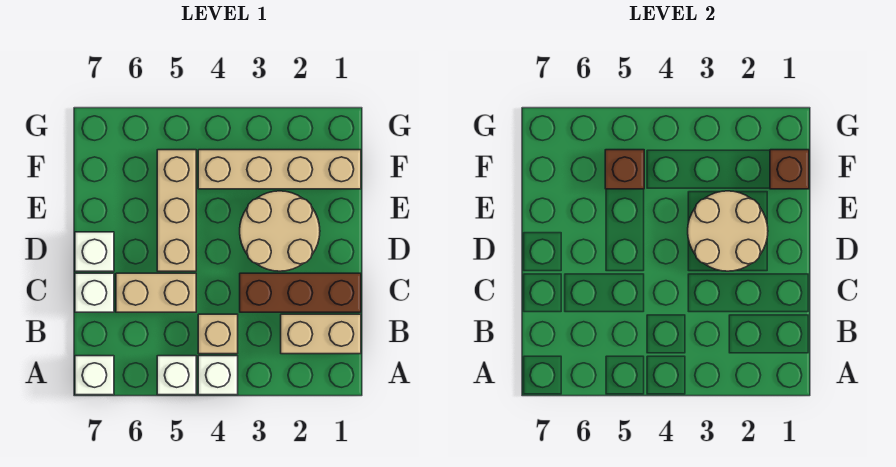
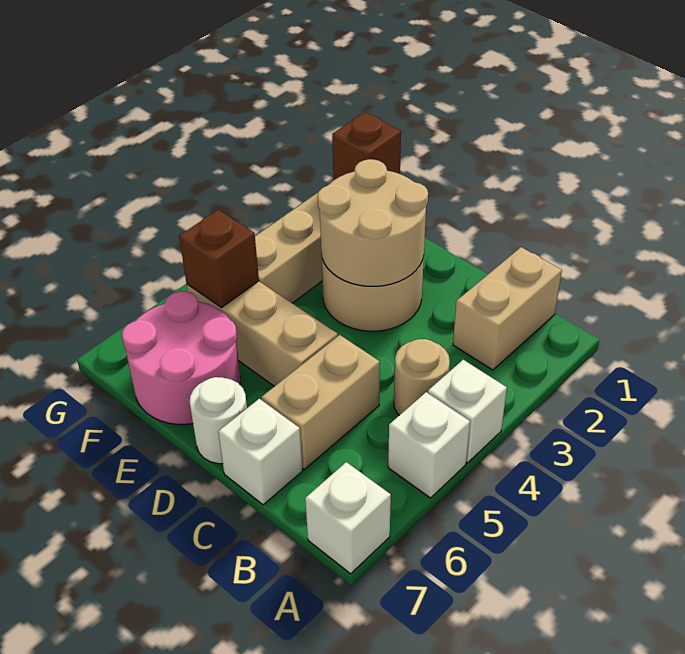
tan brick B4 level 1 -> tan round brick B4 level 1
brown brick C1:C3 level 1 -> none
white brick D7 level 1 -> white round brick D7 level 1
none -> pink round brick E6:F7 level 1

